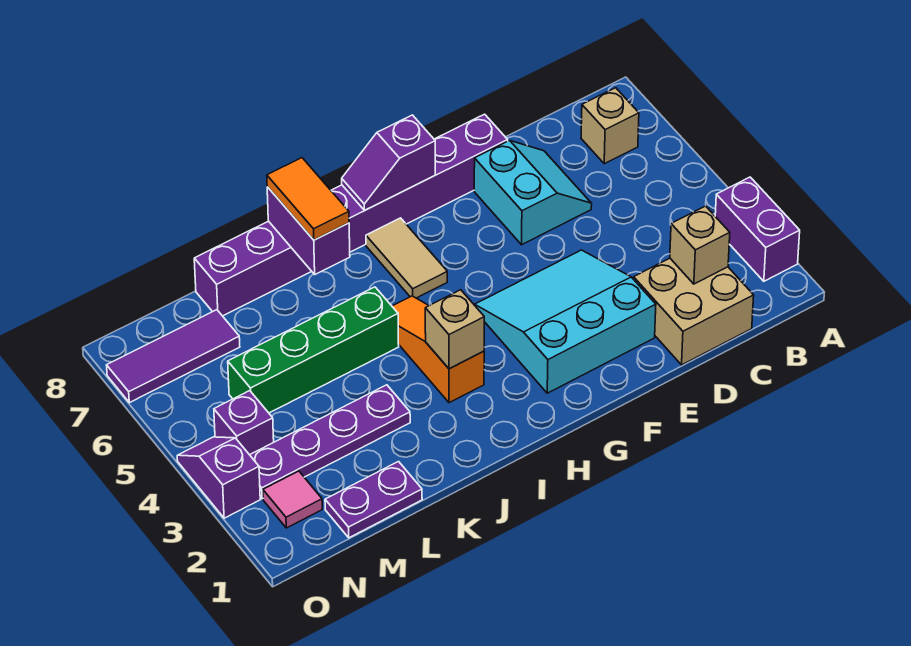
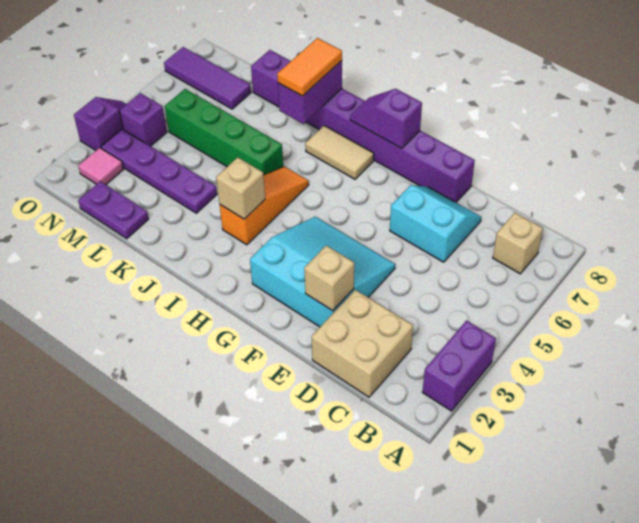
tan brick C2 level 2 -> tan brick E2 level 2
cyan slope D6:E7 level 1 top E -> cyan slope D6:E7 level 1 top 6
tan tile H6:H7 level 1 -> tan tile H7:I7 level 1

